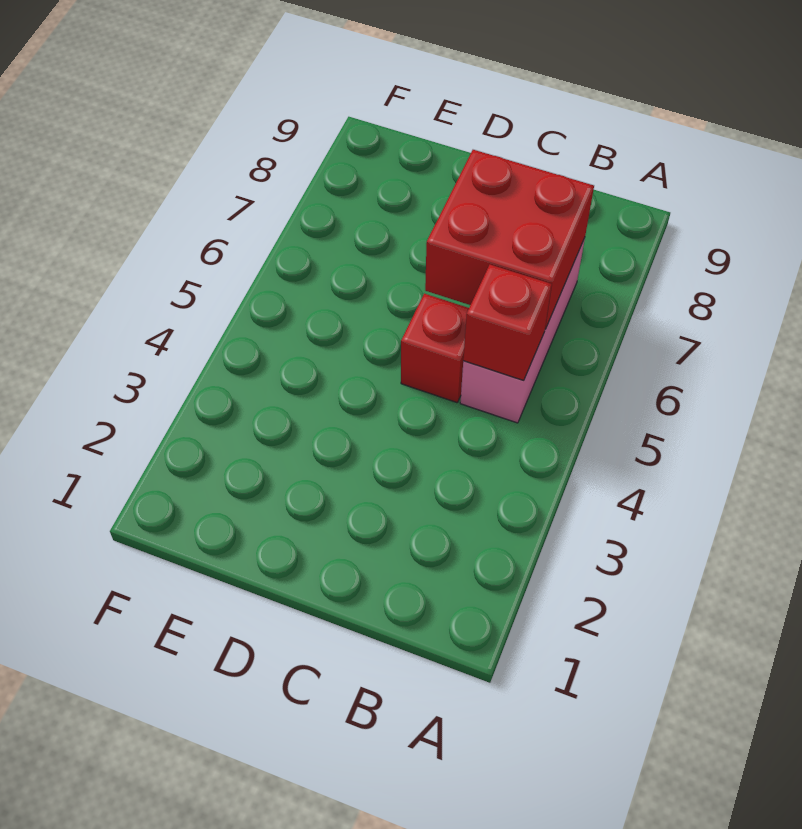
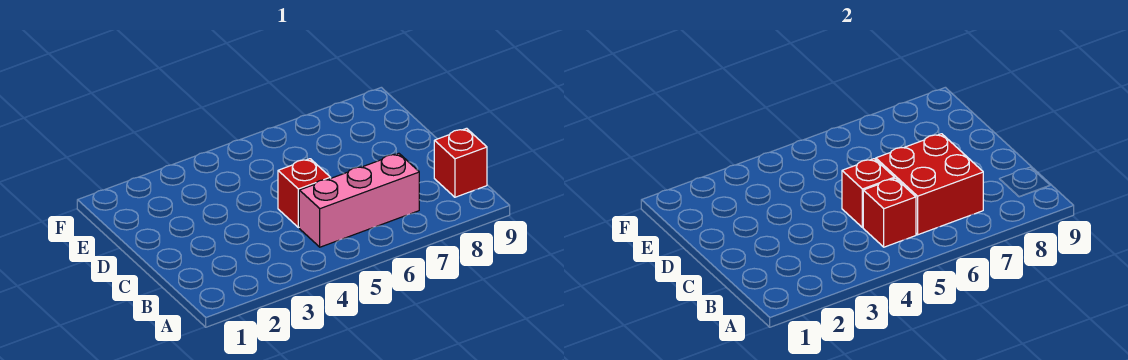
none -> red brick B9 level 1
none -> red brick C5 level 2

